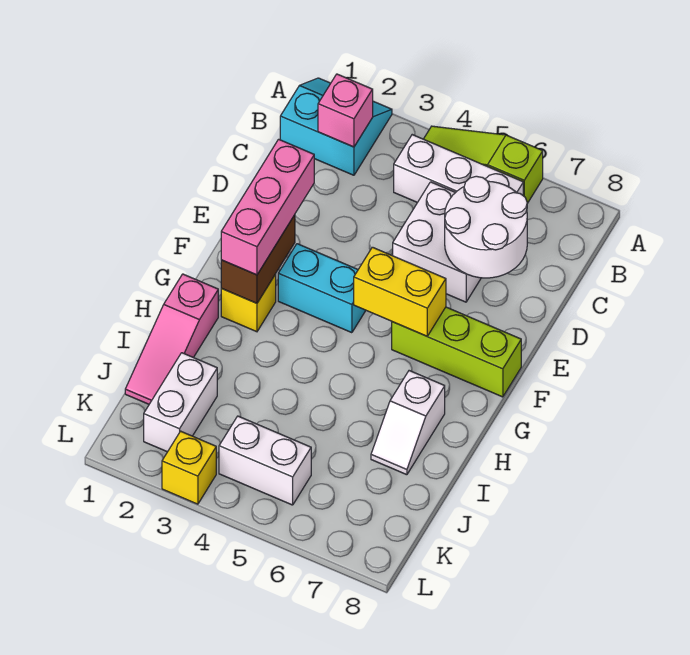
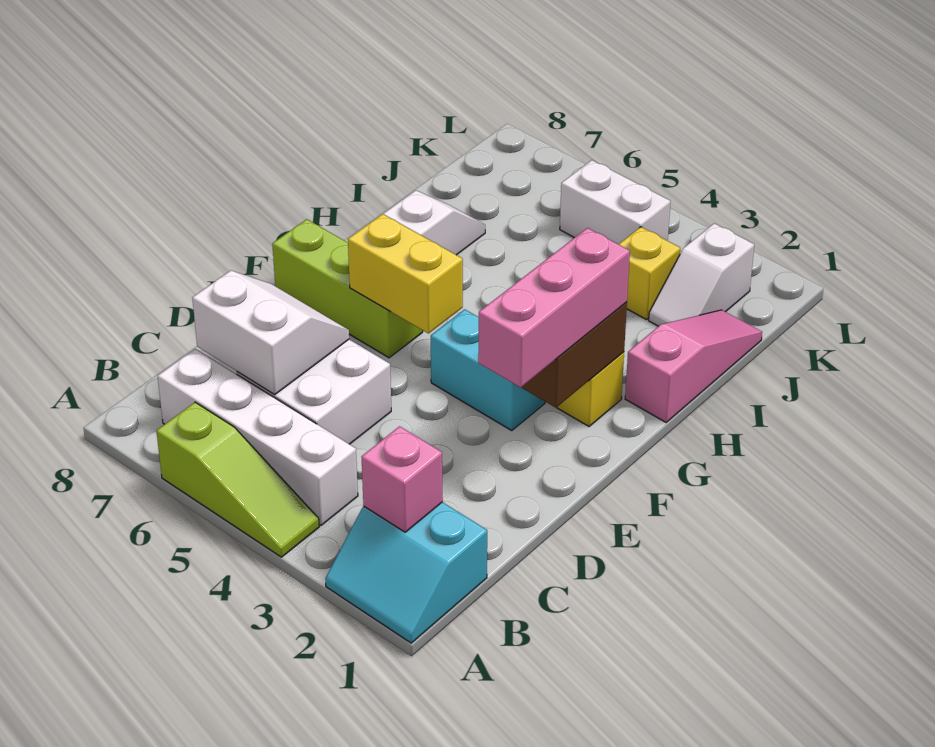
white brick B4:B6 level 1 -> white brick B4:B7 level 1
white round brick C6:D7 level 2 -> white slope C6:D7 level 2 top C
white brick J2:K2 level 1 -> white slope J2:K2 level 1 top K
yellow brick L3 level 1 -> yellow brick J3 level 1

